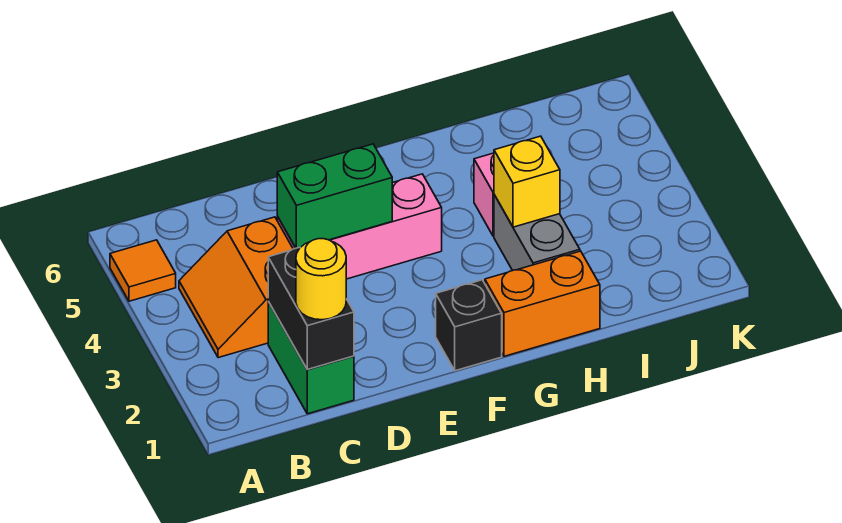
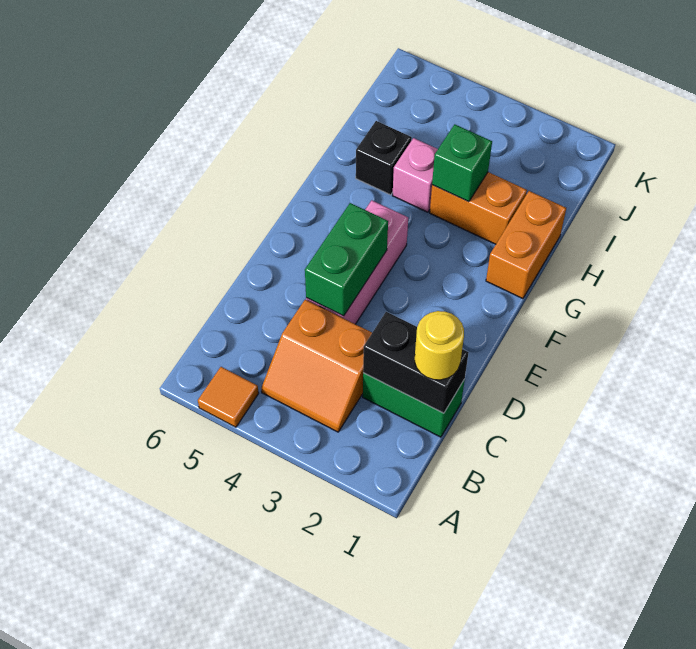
black brick F1 level 1 -> black brick H5 level 1
grey brick H2:H3 level 1 -> orange brick H2:H3 level 1
yellow brick H3 level 2 -> green brick H3 level 2

